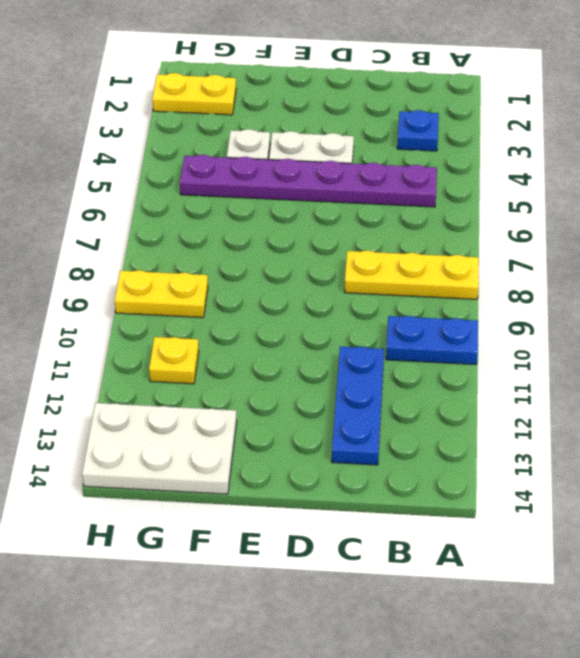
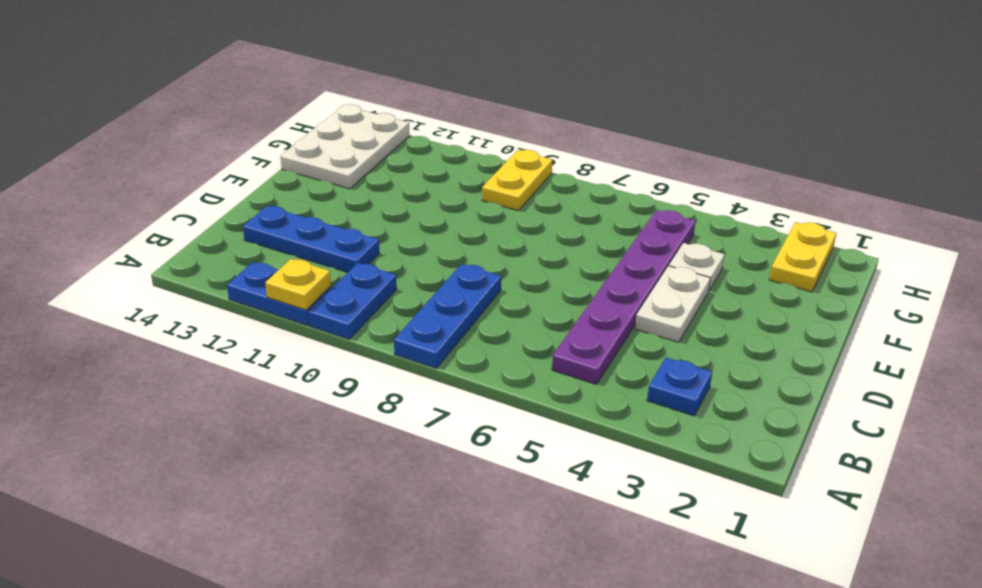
yellow plate A8:C8 level 1 -> blue plate A8:C8 level 1
none -> blue plate A11:A12 level 1
yellow plate G11 level 1 -> yellow plate A11 level 2

